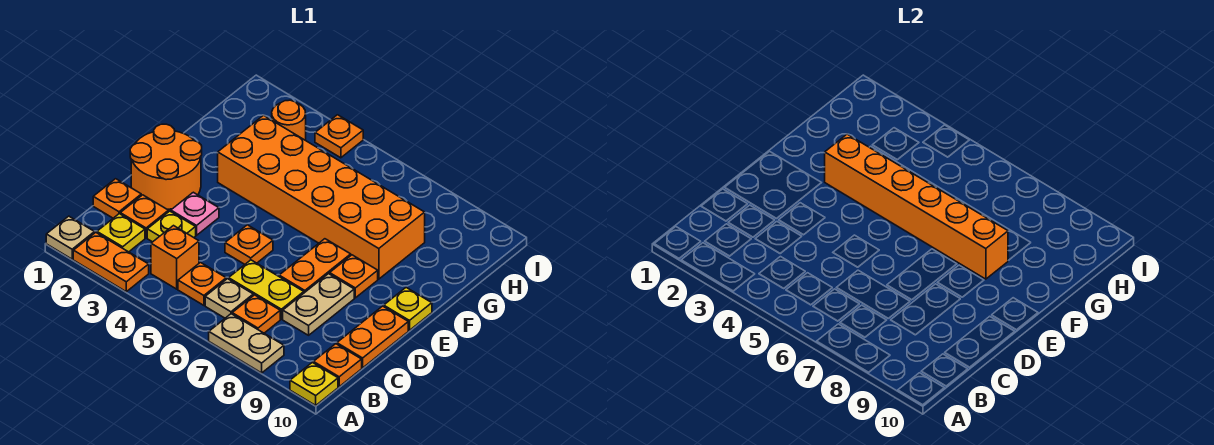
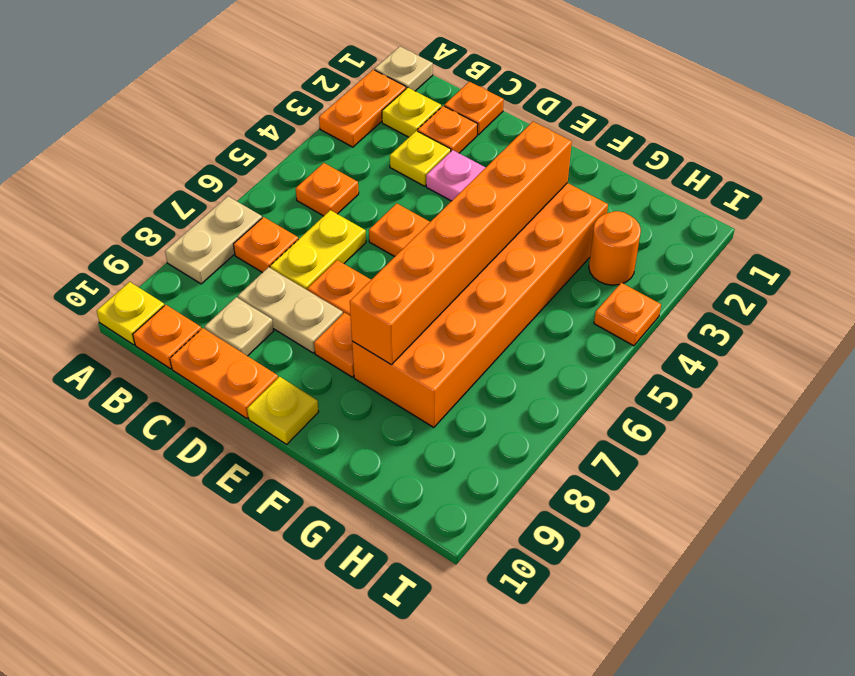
orange brick B4 level 1 -> none
tan plate B6 level 1 -> tan plate C9 level 1
orange round brick D1:E2 level 1 -> none

